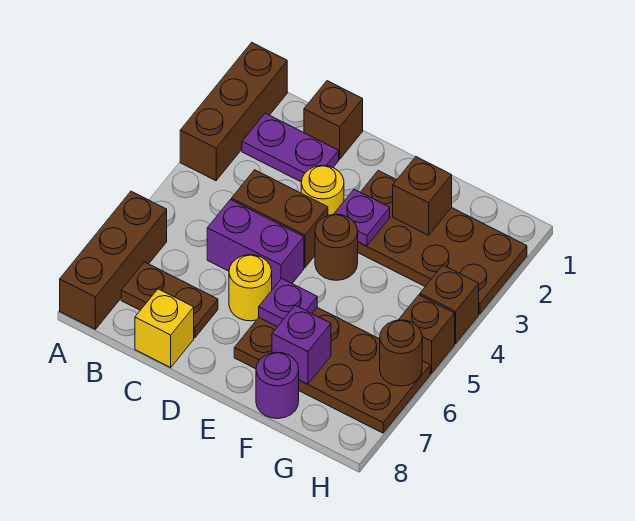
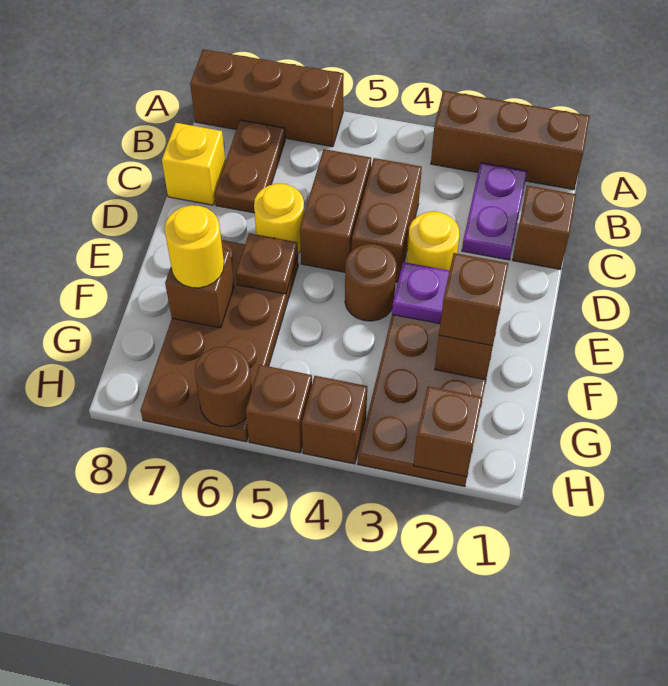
purple brick C5:D5 level 1 -> brown brick C5:D5 level 1
purple plate E6 level 2 -> brown plate E6 level 2
none -> brown brick F2 level 3
purple brick F7 level 2 -> brown brick F7 level 2
none -> yellow round brick F7 level 3
purple round brick F8 level 1 -> none
none -> brown brick H2 level 2

